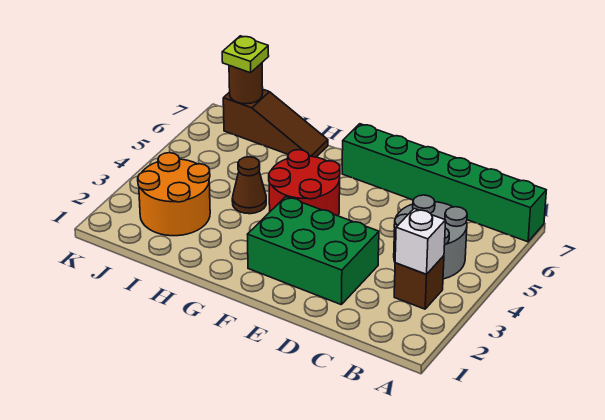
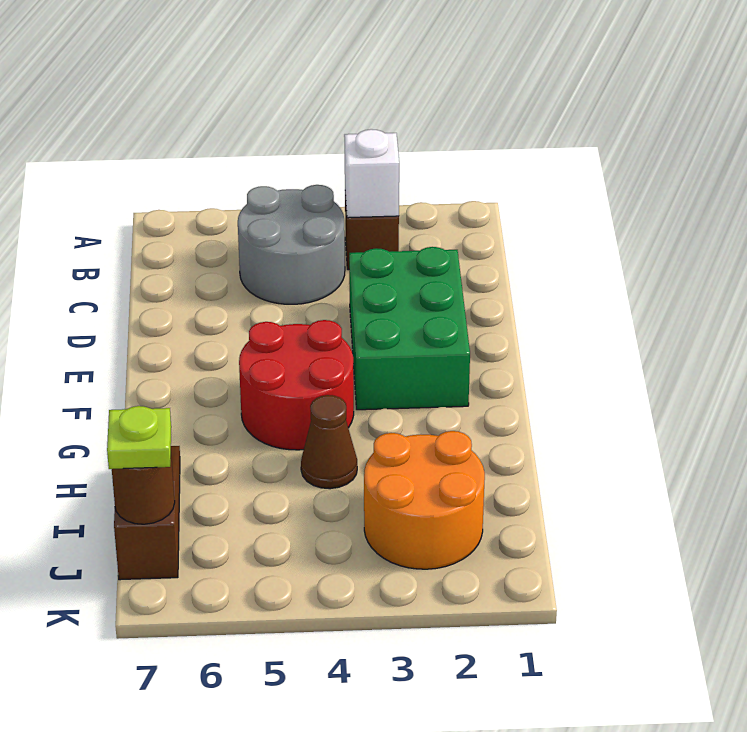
green brick A7:F7 level 1 -> none

